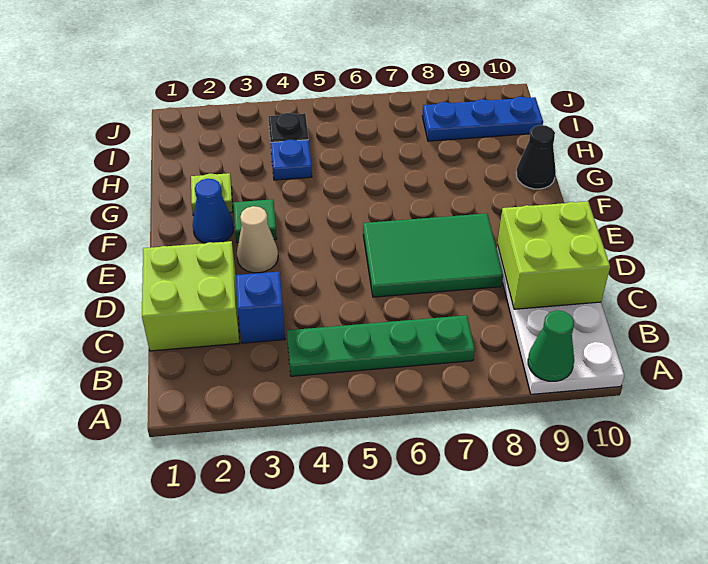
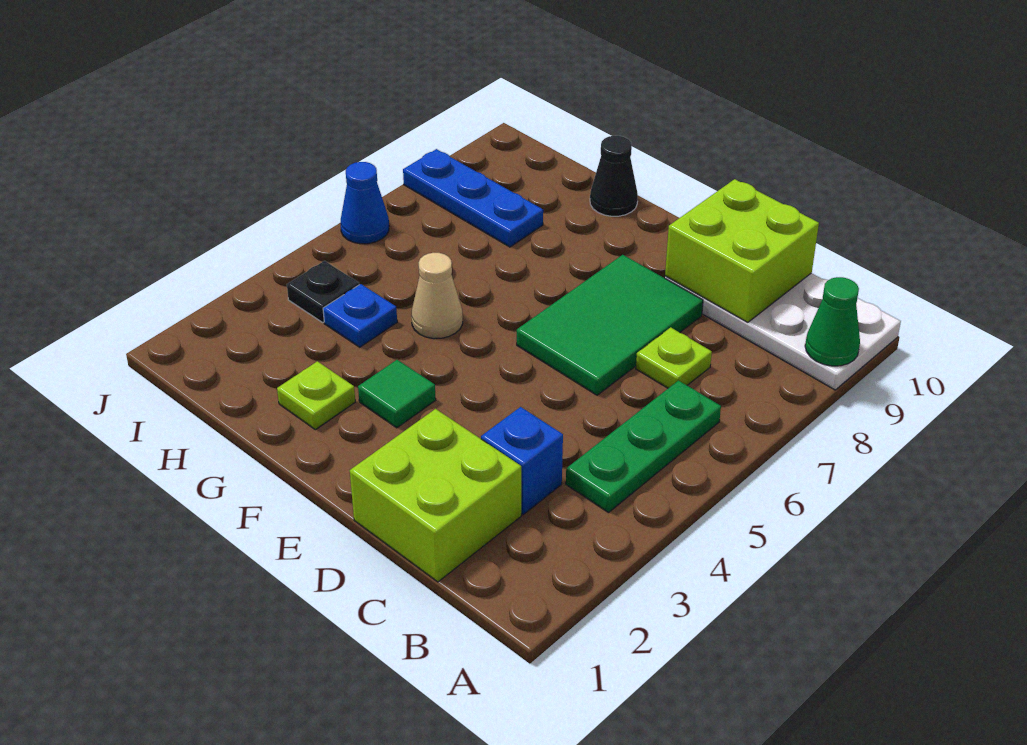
green plate B4:B7 level 1 -> green plate B4:B6 level 1
none -> lime plate C7 level 1
tan cone E3 level 1 -> tan cone G5 level 1
blue cone F2 level 1 -> blue cone J6 level 1
blue plate I8:I10 level 1 -> blue plate H8:J8 level 1

